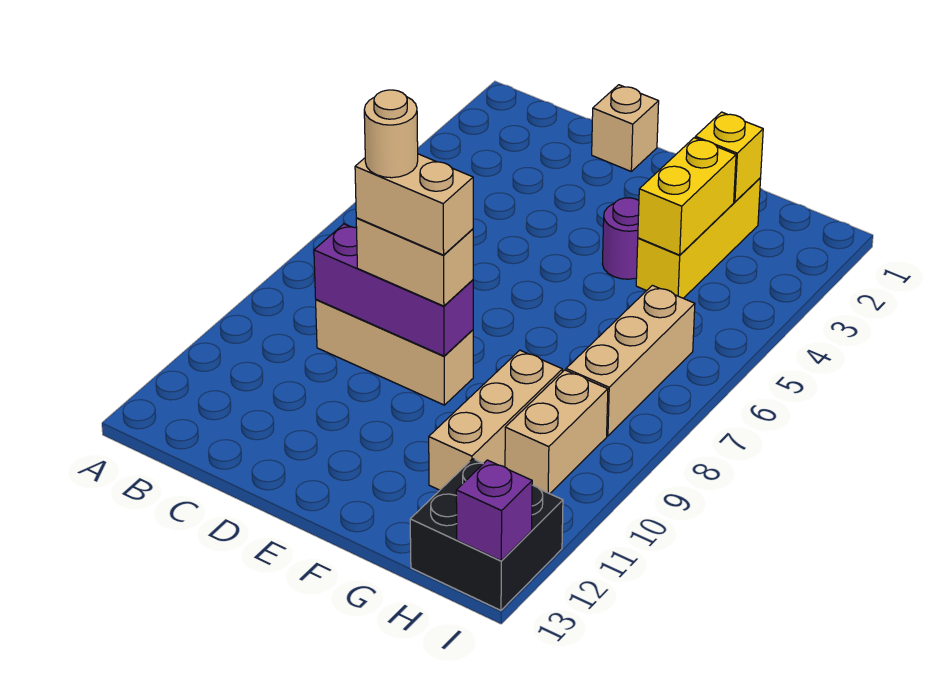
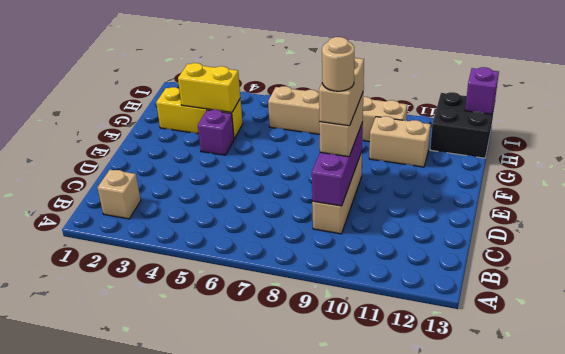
tan brick D1 level 1 -> tan brick B2 level 1
purple round brick F4 level 1 -> purple brick F4 level 1
yellow brick G2 level 2 -> none
tan brick G9:G11 level 1 -> tan brick G10:G11 level 1

